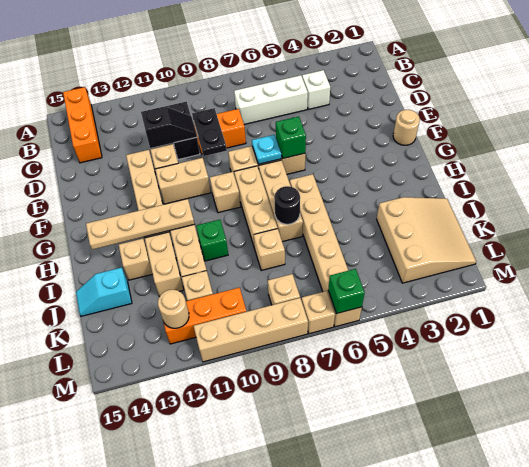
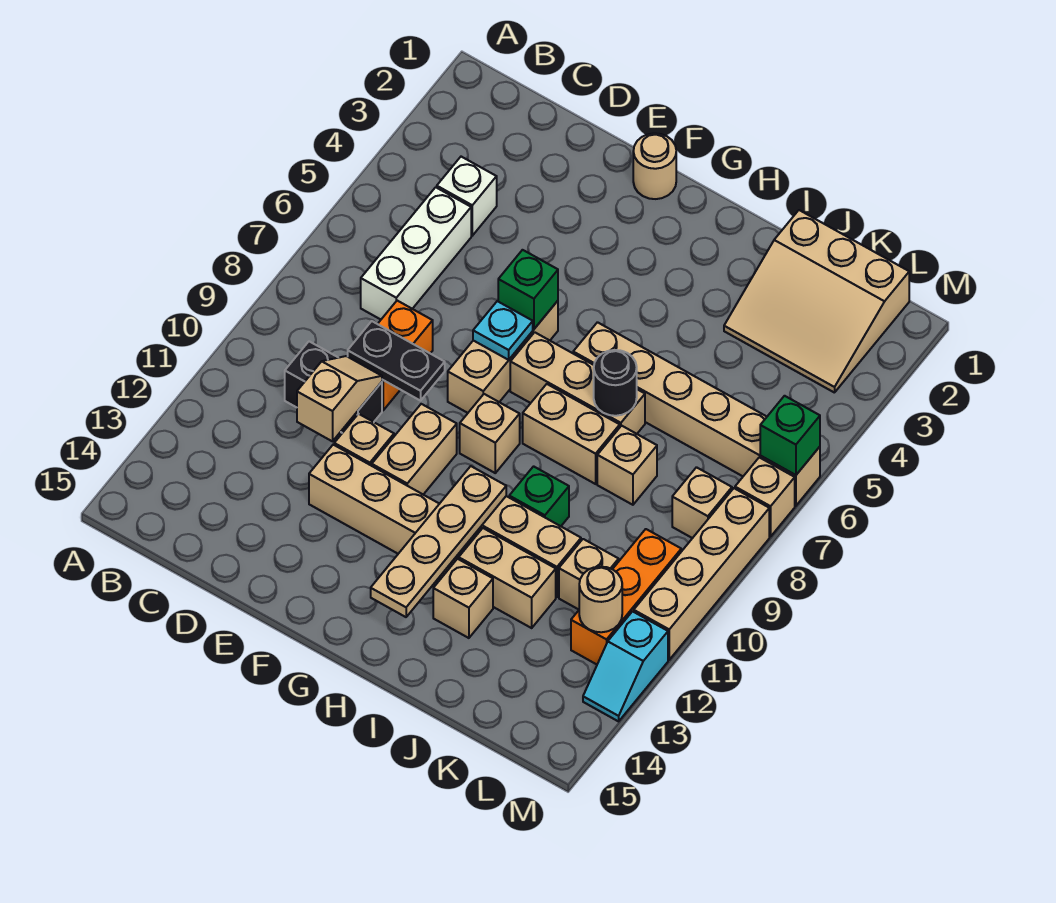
orange brick A14:C14 level 1 -> none
black slope D10:D11 level 2 top 11 -> tan slope D10:D11 level 2 top 11
tan brick G8:I8 level 1 -> tan brick H8:I8 level 1
tan slope J1:L3 level 1 top 3 -> tan slope J1:L3 level 1 top 1
cyan slope J14:J15 level 1 top 14 -> cyan slope M12:M13 level 1 top 12

